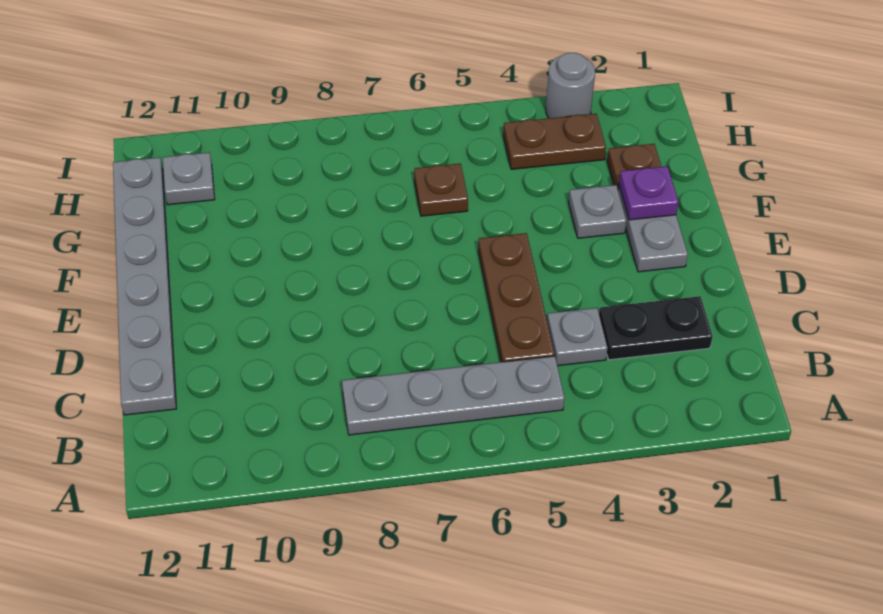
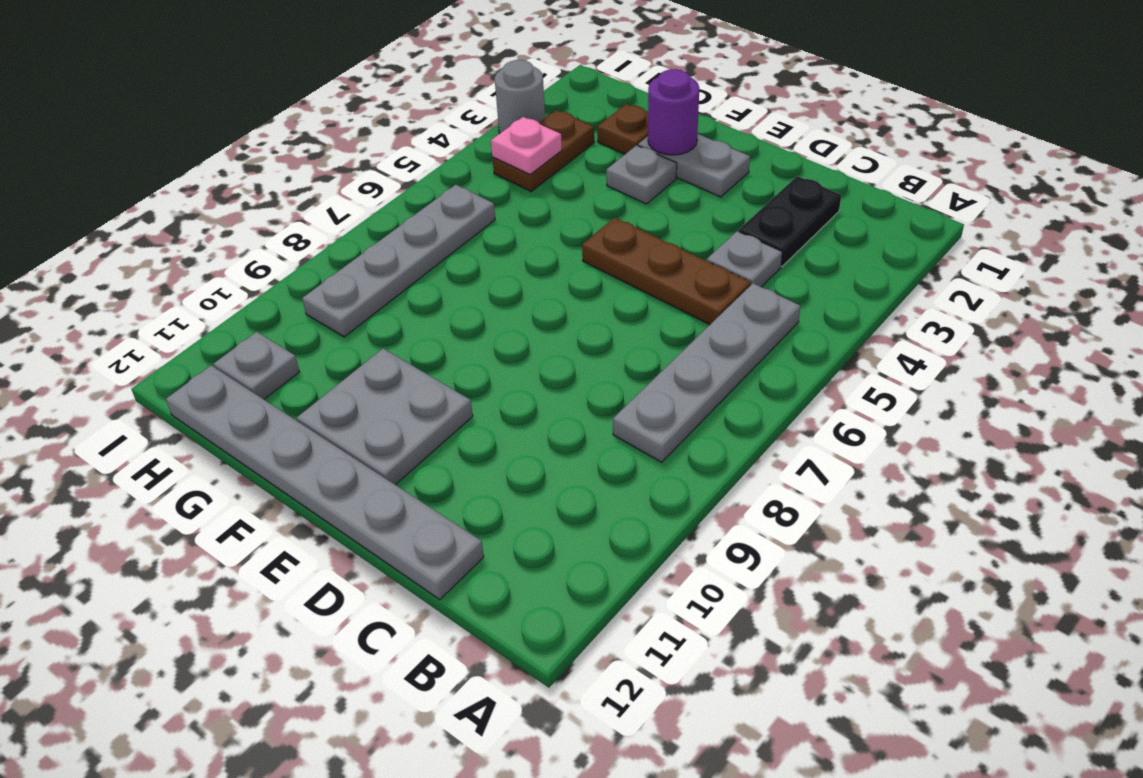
none -> grey plate E10:F11 level 1
purple plate F2 level 2 -> purple round brick F2 level 2
brown plate G6 level 1 -> none
none -> pink plate H4 level 2
none -> grey plate H6:H9 level 1

